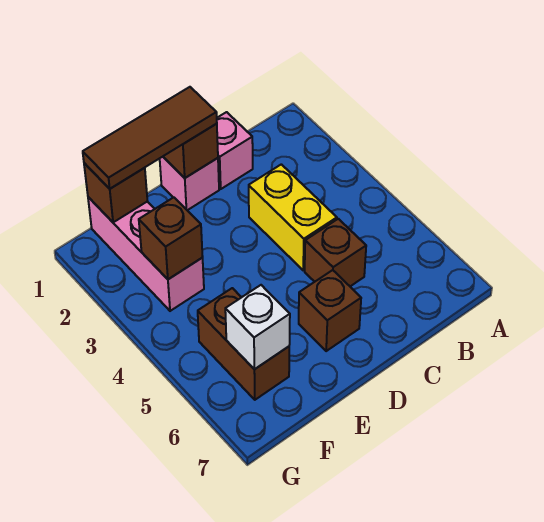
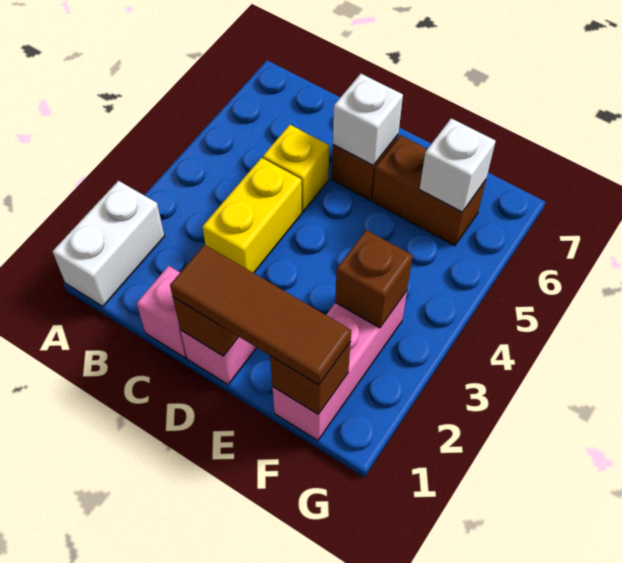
none -> white brick A1:A2 level 1
brown brick C5 level 1 -> yellow brick C5 level 1
none -> white brick D6 level 2
brown brick F5:F6 level 1 -> brown brick E6:F6 level 1

